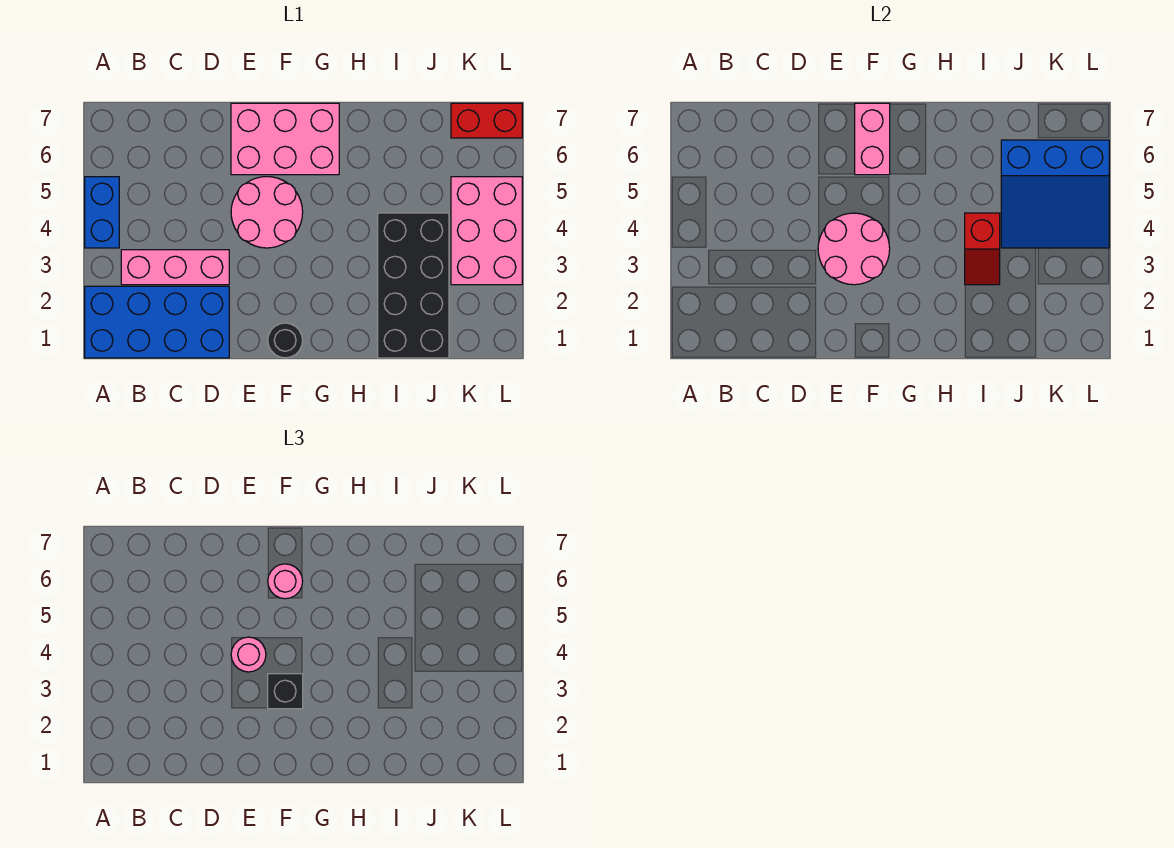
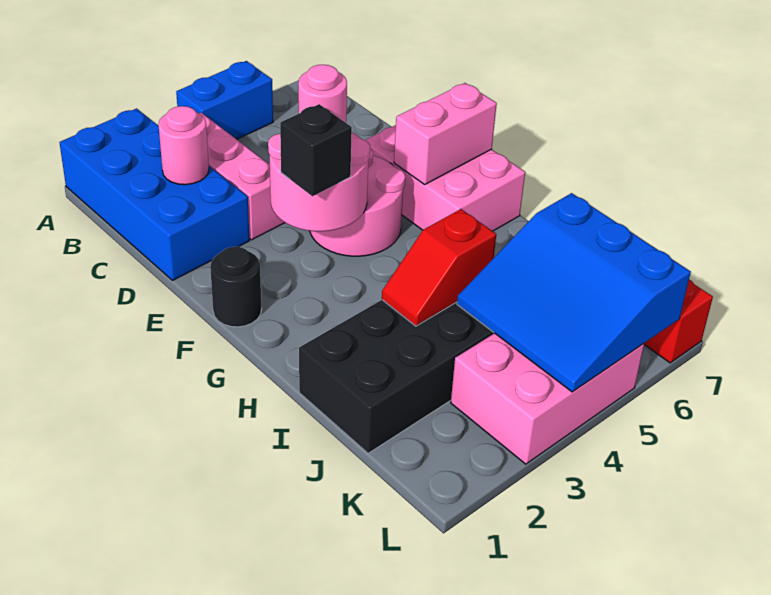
pink round brick F6 level 3 -> pink round brick C2 level 2

